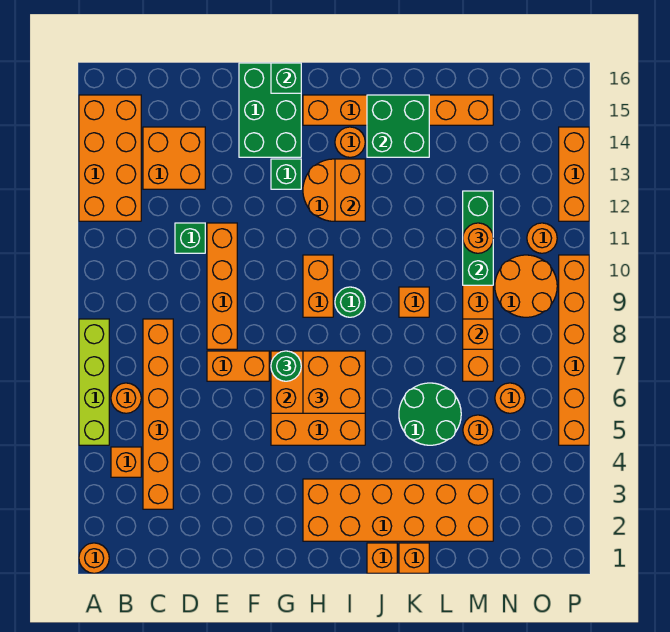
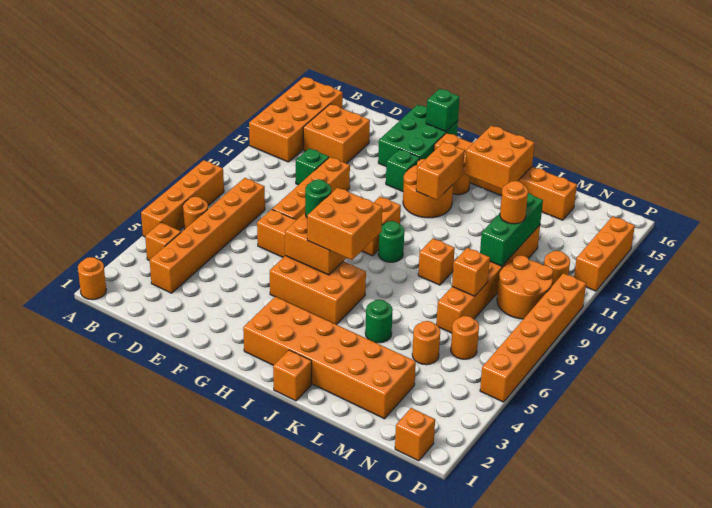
lime brick A5:A8 level 1 -> orange brick A5:A8 level 1
green brick J14:K15 level 2 -> orange brick J14:K15 level 2
orange brick K1 level 1 -> orange brick O1 level 1
green round brick K5:L6 level 1 -> green round brick K5 level 1

